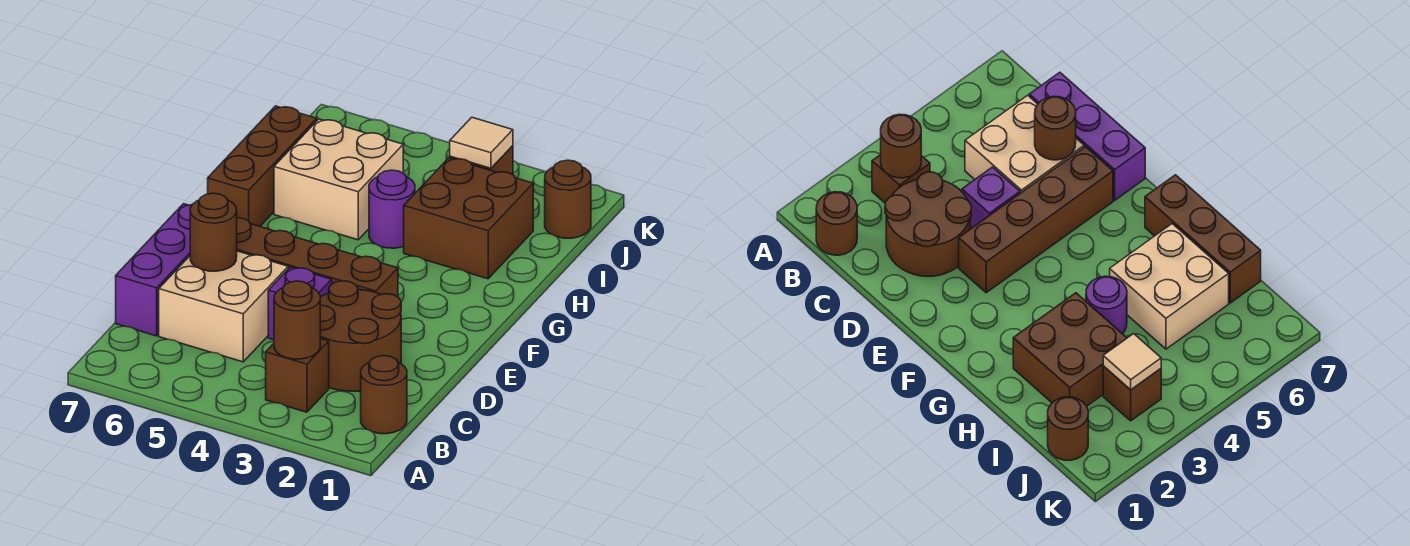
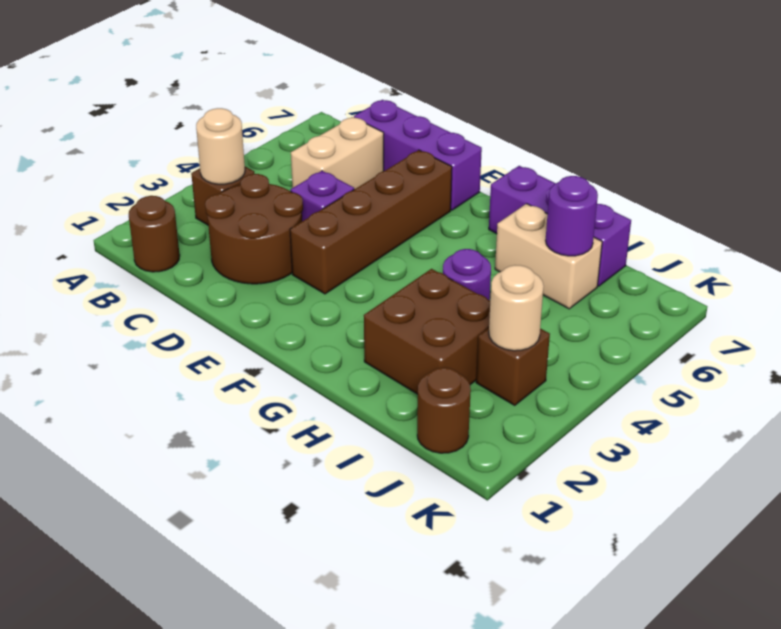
brown round brick B3 level 2 -> tan round brick B3 level 2
tan brick C5:D6 level 1 -> tan brick C5:C6 level 1
brown round brick D6 level 2 -> none
brown brick G7:I7 level 1 -> purple brick G7:I7 level 1
tan brick H5:I6 level 1 -> tan brick H6:I6 level 1
none -> purple round brick I6 level 2
tan tile J3 level 2 -> tan round brick J3 level 2

